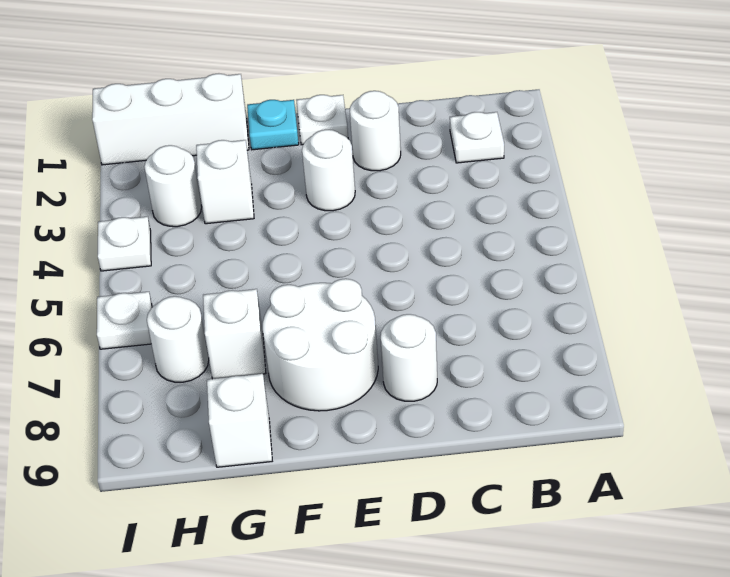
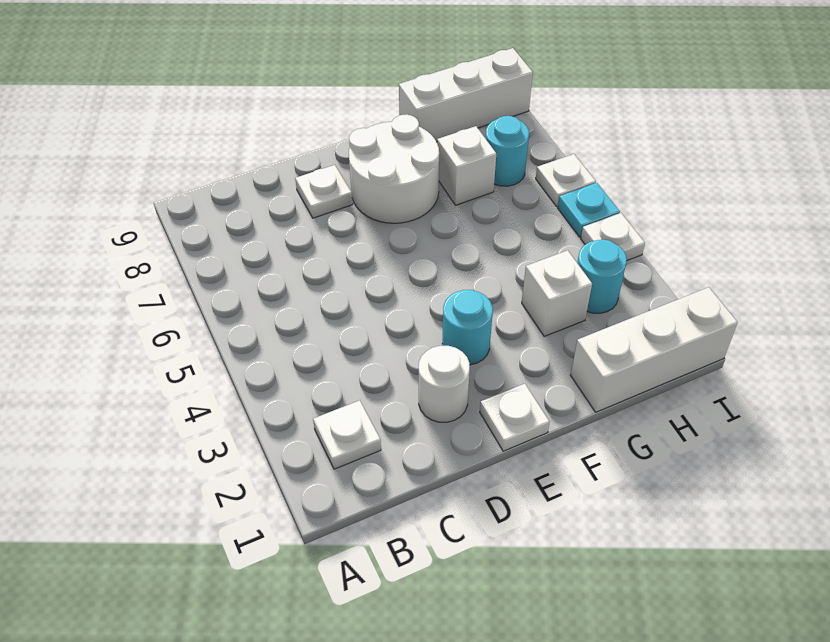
white round brick D8 level 1 -> white plate D8 level 1
white round brick E3 level 1 -> cyan round brick E3 level 1
cyan plate F1 level 1 -> cyan plate I5 level 1
white brick G9 level 1 -> white brick G9:I9 level 1
white round brick H3 level 1 -> cyan round brick H3 level 1
white round brick H7 level 1 -> cyan round brick H7 level 1

